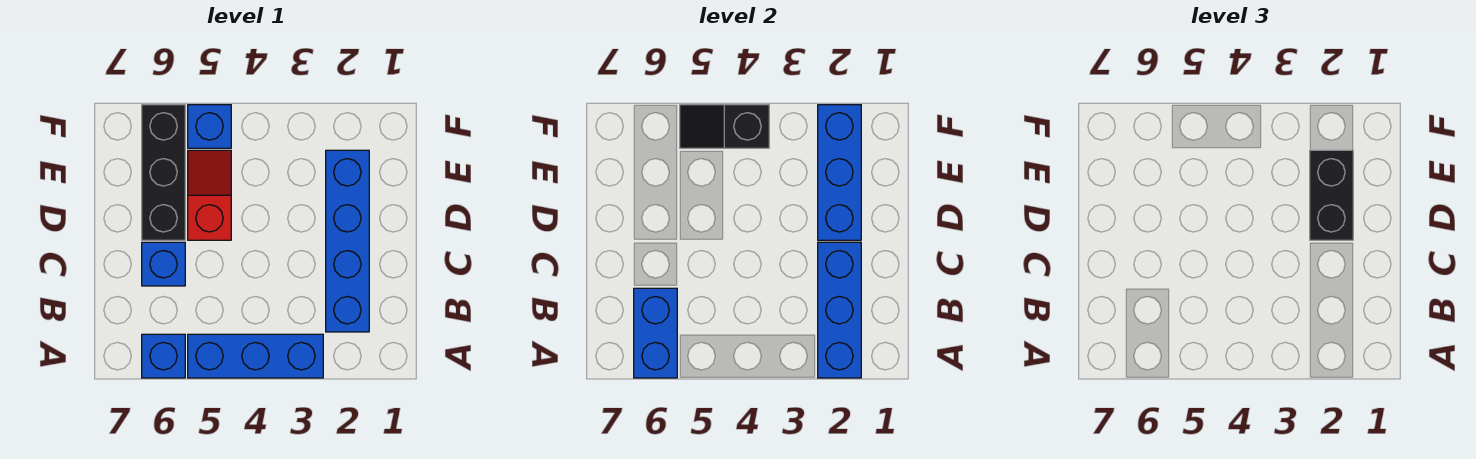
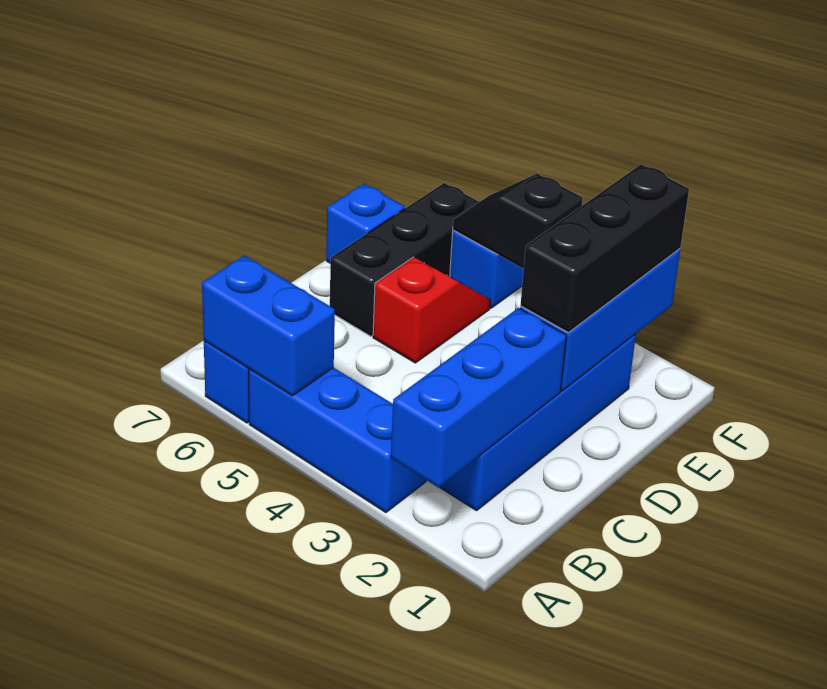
blue brick A6:B6 level 2 -> blue brick A5:A6 level 2
blue brick C6 level 1 -> blue brick E7 level 1
black brick D2:E2 level 3 -> black brick D2:F2 level 3

